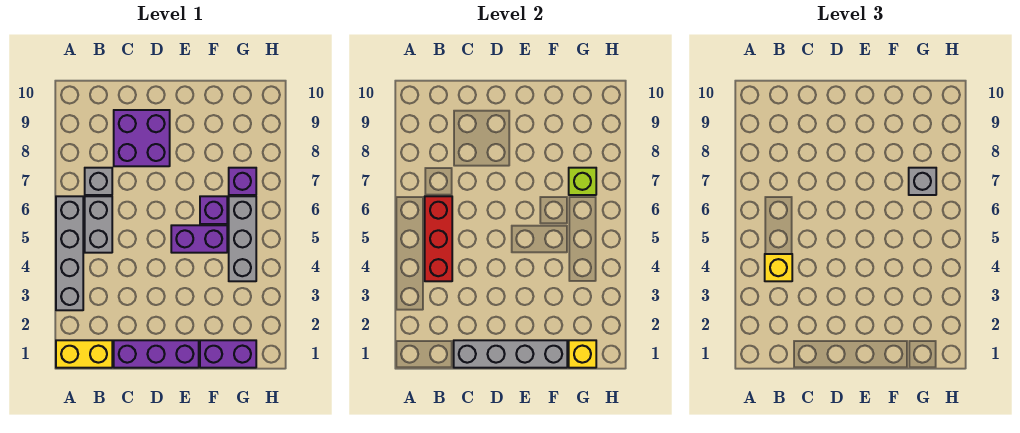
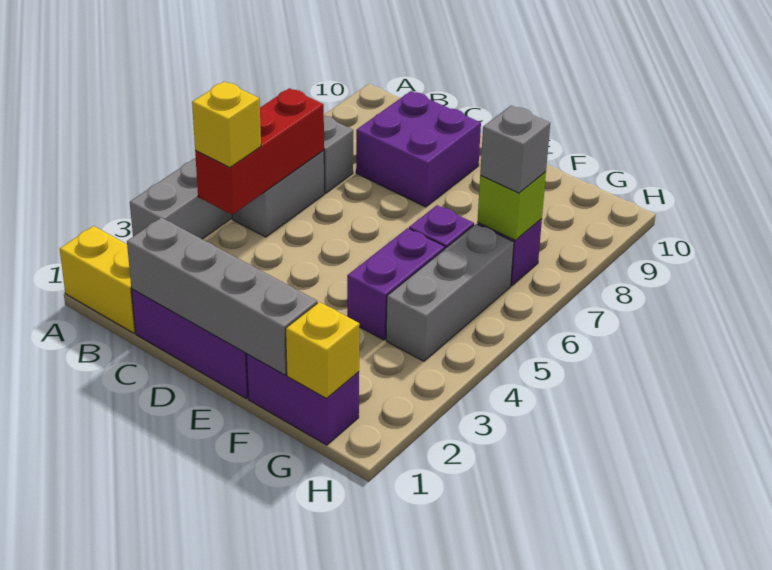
purple brick E5:F5 level 1 -> purple brick F4:F5 level 1

